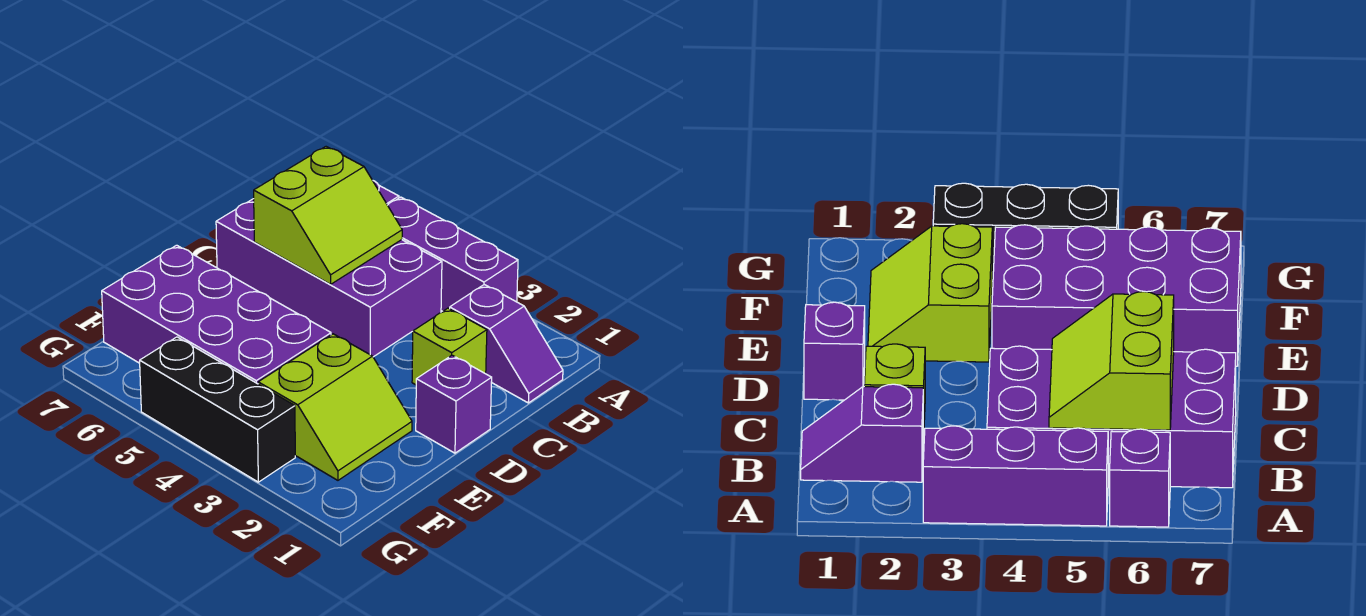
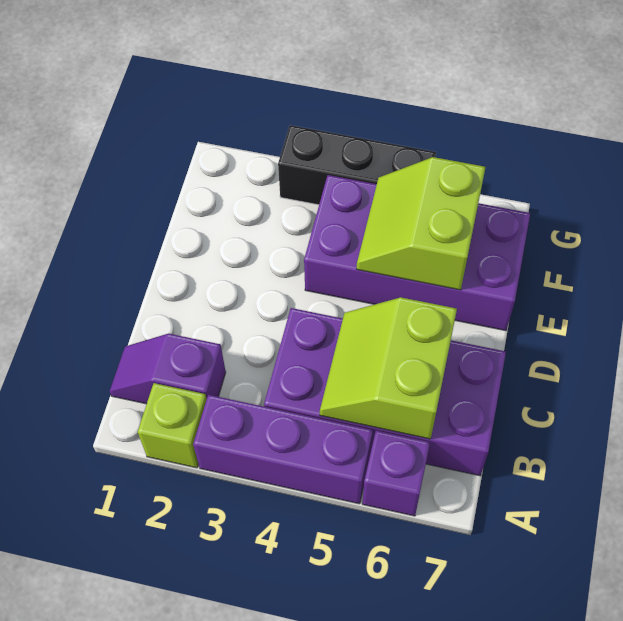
lime brick C2 level 1 -> lime brick A2 level 1
purple brick D1 level 1 -> none
lime slope E2:F3 level 1 top 3 -> lime slope E5:F6 level 2 top 6

